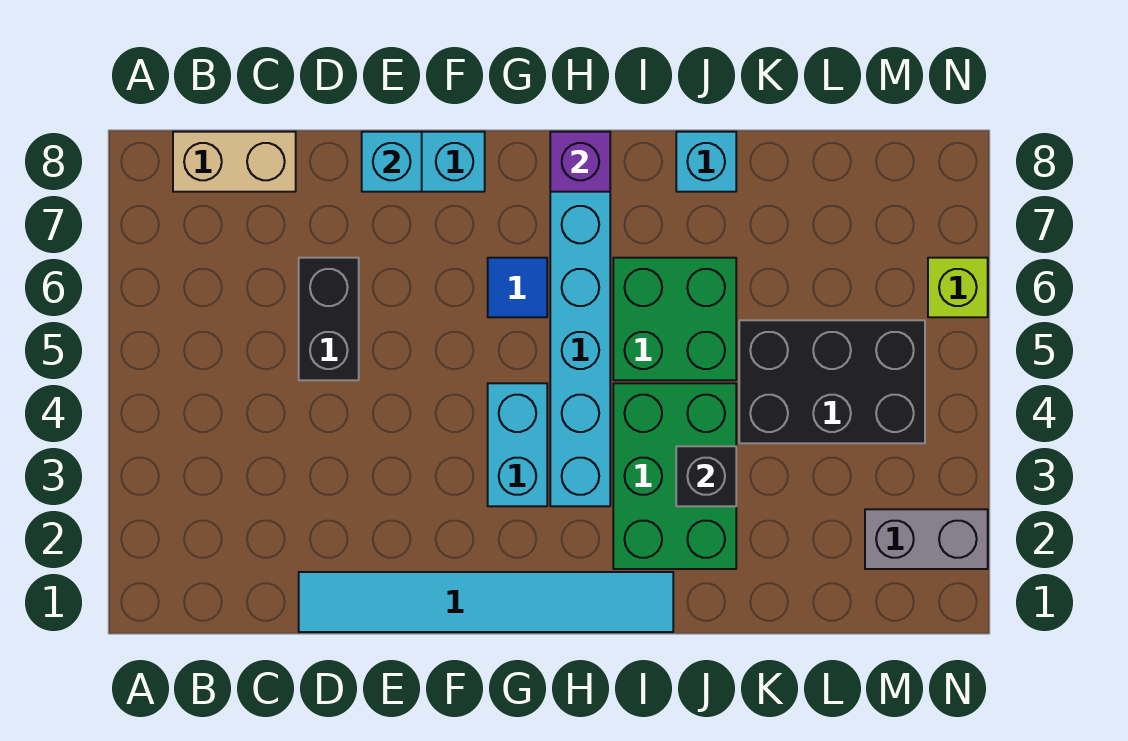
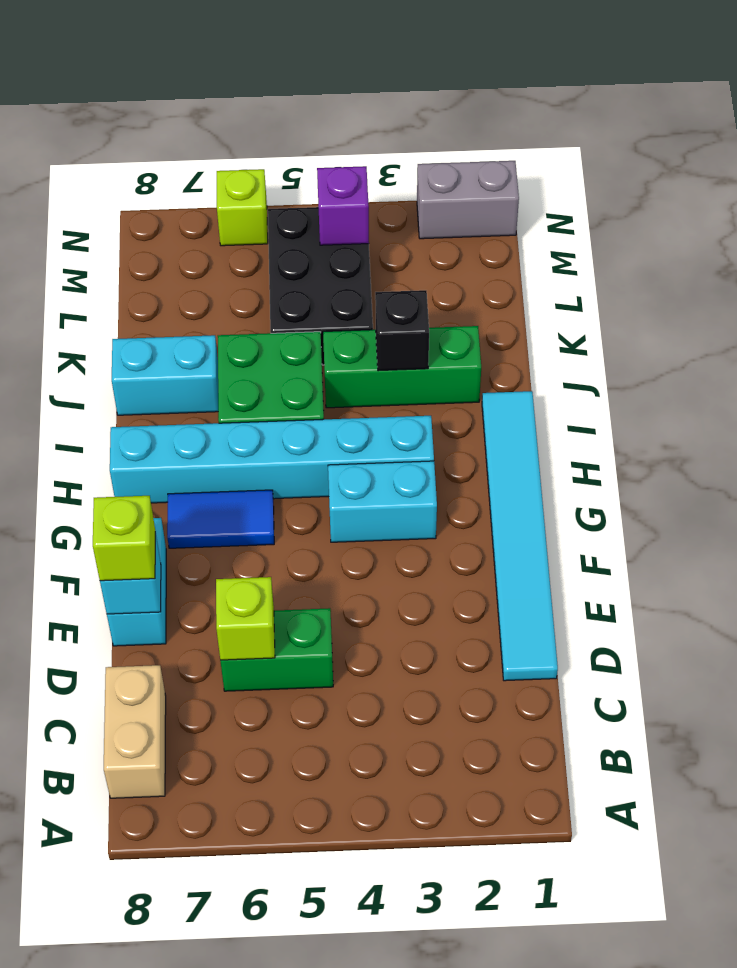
black brick D5:D6 level 1 -> green brick D5:D6 level 1
none -> lime brick D6 level 2
none -> lime brick E8 level 3
blue tile G6 level 1 -> blue tile G6:G7 level 1
purple brick H8 level 2 -> purple brick M4 level 2
green brick I2:J4 level 1 -> green brick J2:J4 level 1
cyan brick J8 level 1 -> cyan brick J7:J8 level 1
grey brick M2:N2 level 1 -> grey brick N1:N2 level 1

